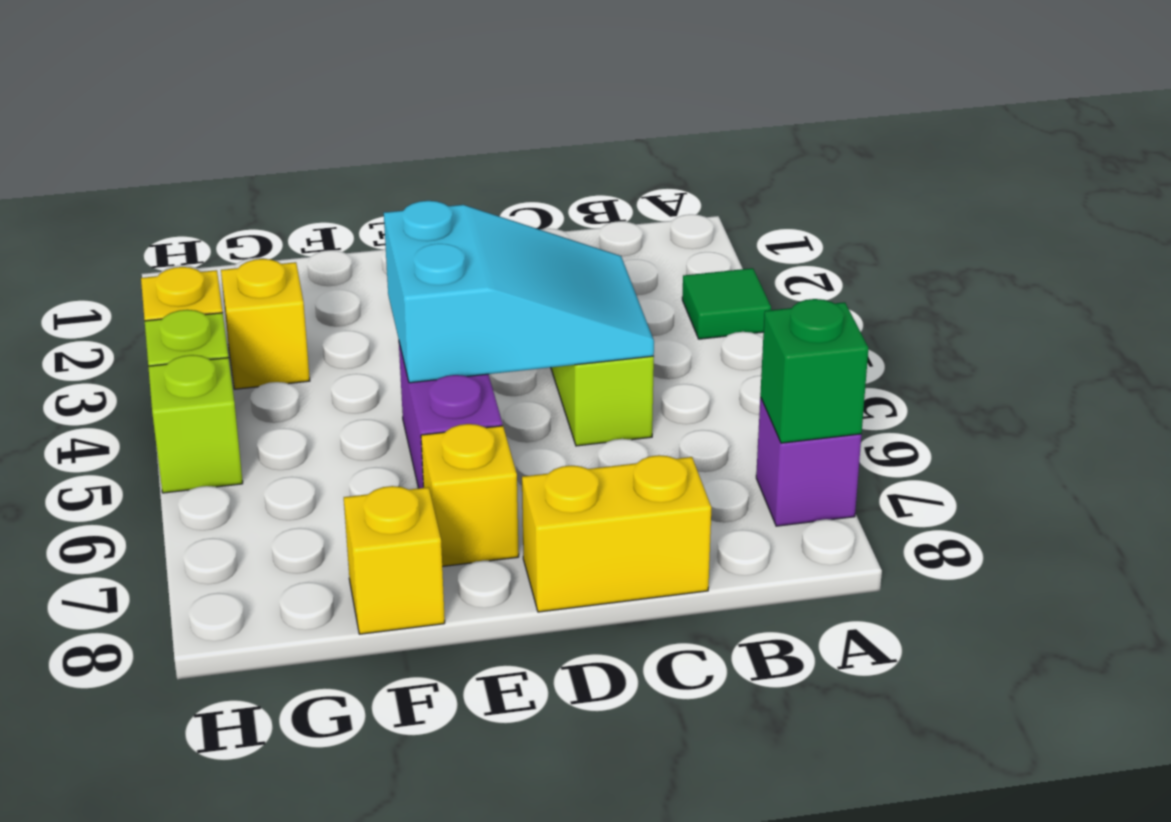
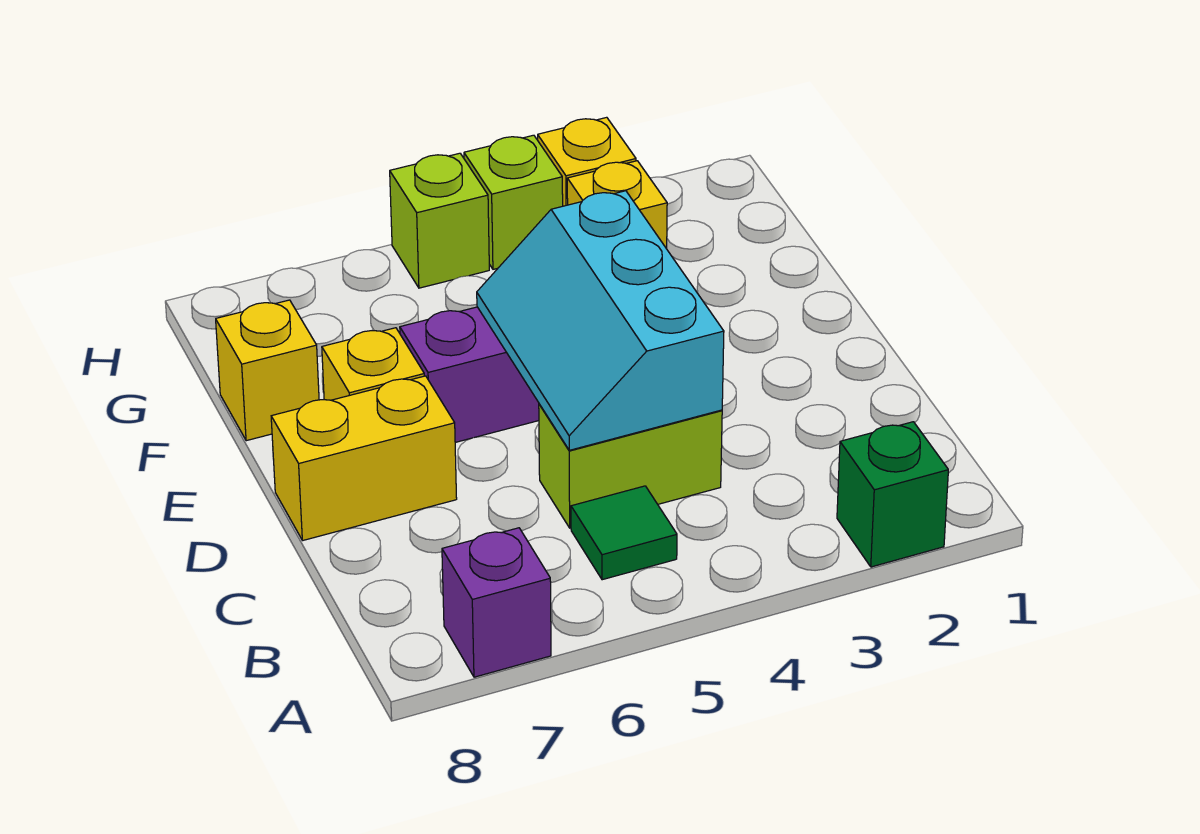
green tile A3 level 1 -> green tile B5 level 1
green brick A7 level 2 -> green brick A2 level 1
cyan slope C4:E5 level 2 top E -> cyan slope C4:E5 level 2 top 4
yellow brick C8:D8 level 1 -> yellow brick D7:D8 level 1

